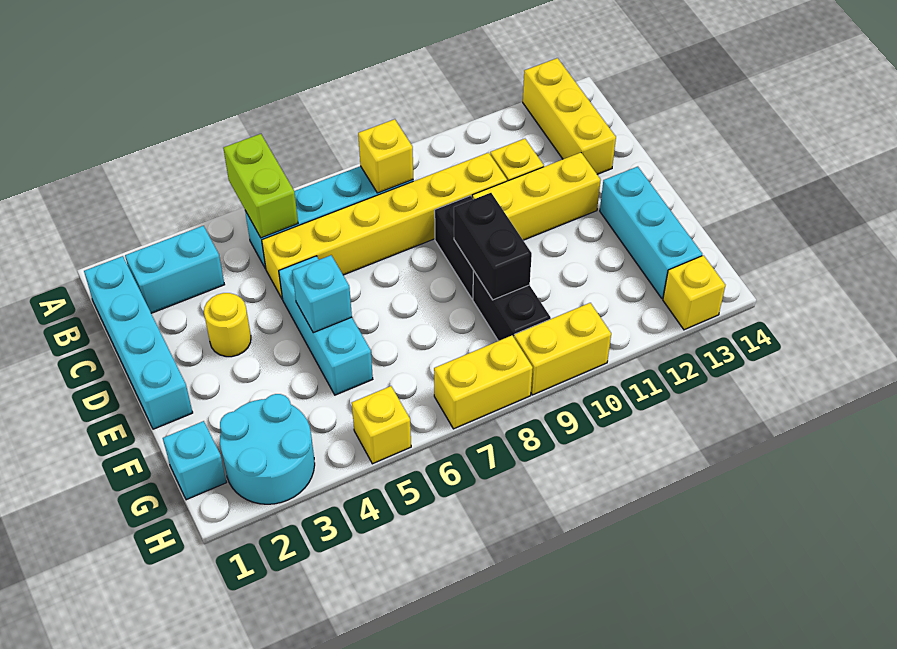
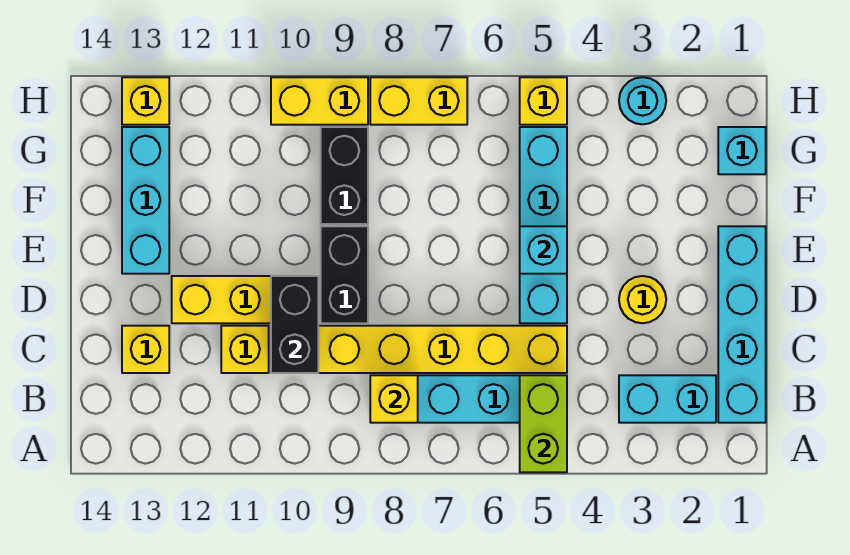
yellow brick A13:C13 level 1 -> yellow brick C13 level 1
cyan brick D5:F5 level 1 -> cyan brick D5:G5 level 1
black brick E9:F9 level 2 -> black brick C10:D10 level 2
cyan round brick G2:H3 level 1 -> cyan round brick H3 level 1

